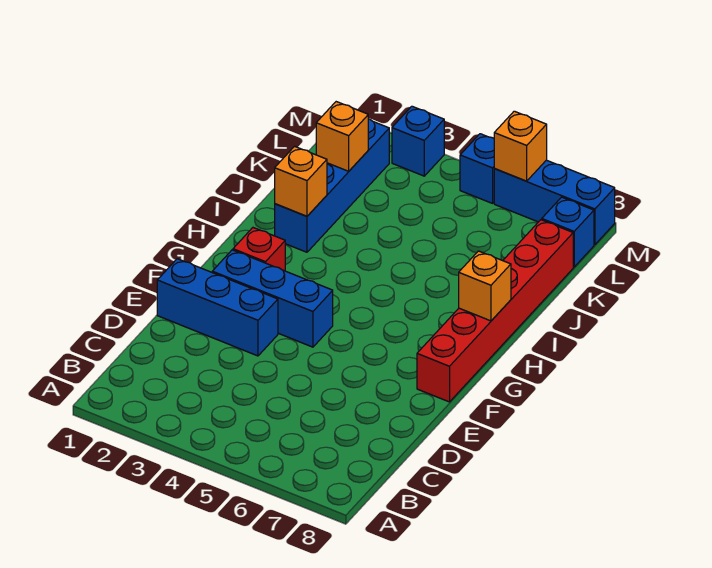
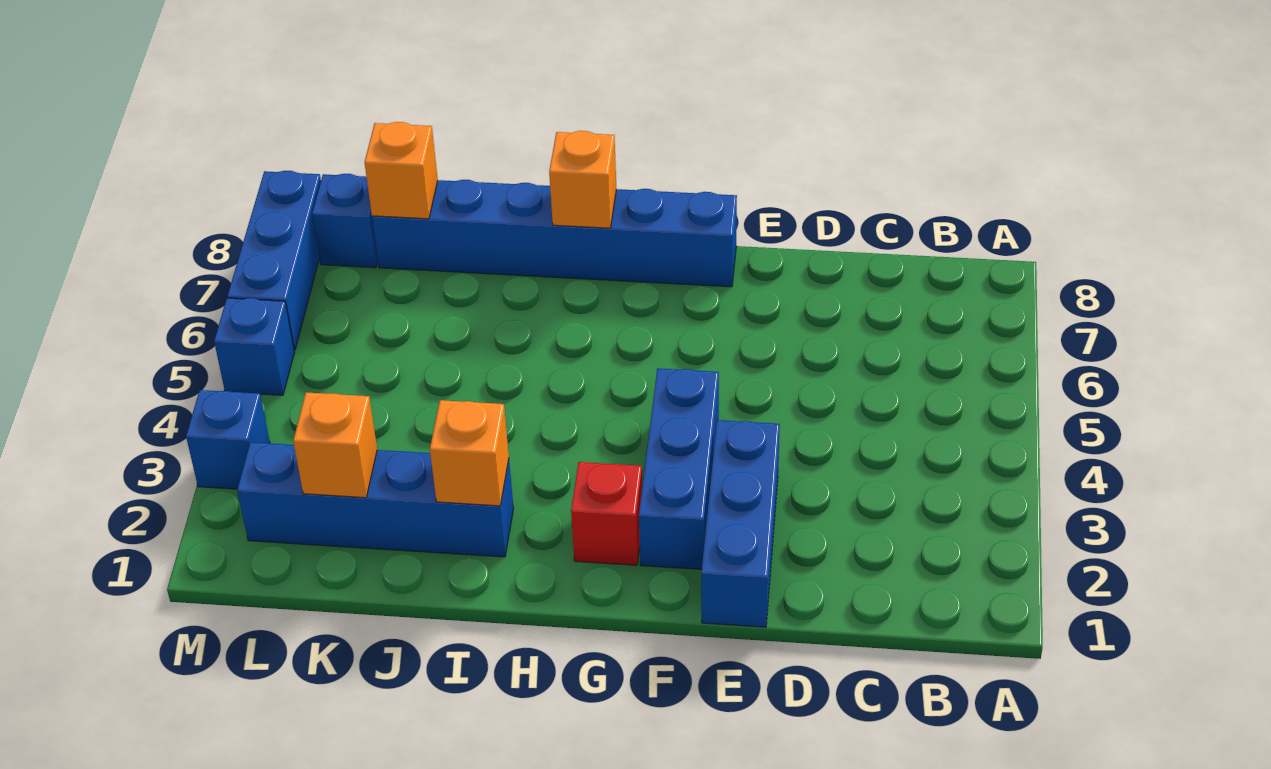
red brick F8:K8 level 1 -> blue brick F8:K8 level 1
orange brick M6 level 2 -> orange brick K8 level 2

